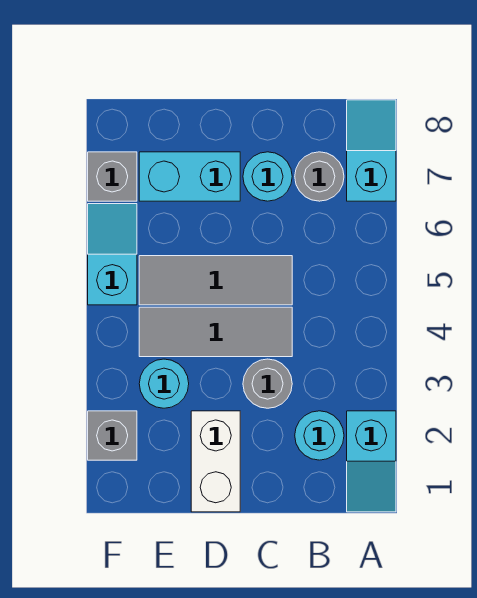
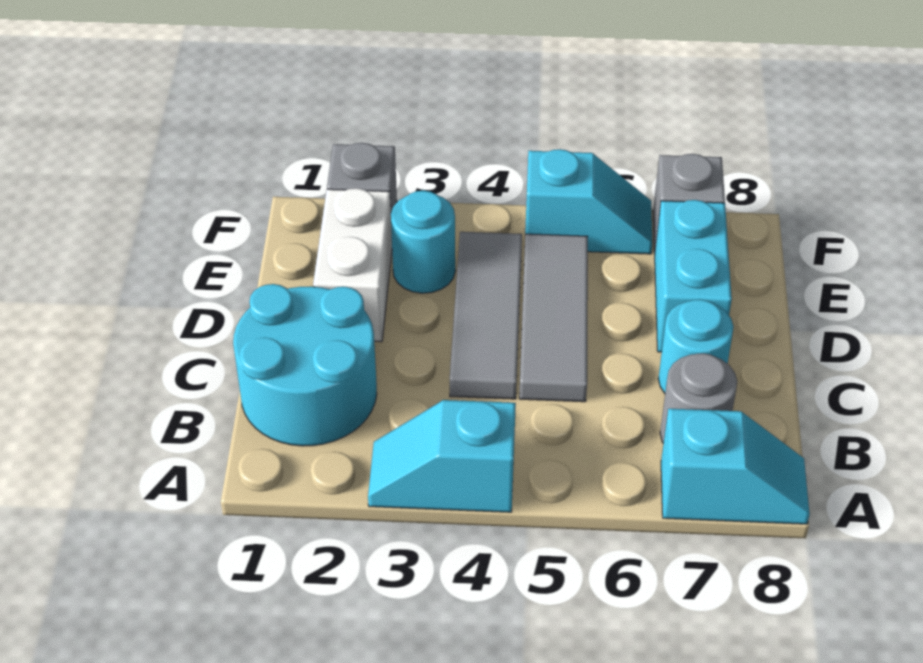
cyan slope A1:A2 level 1 top 2 -> cyan slope A3:A4 level 1 top 4
cyan round brick B2 level 1 -> cyan round brick B1:C2 level 1
grey round brick C3 level 1 -> none
white brick D1:D2 level 1 -> white brick D2:E2 level 1

